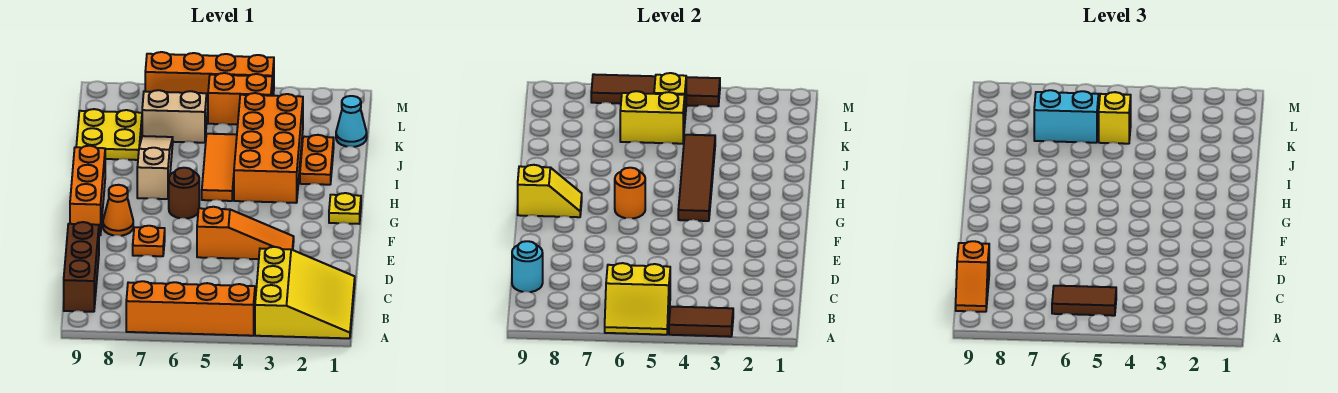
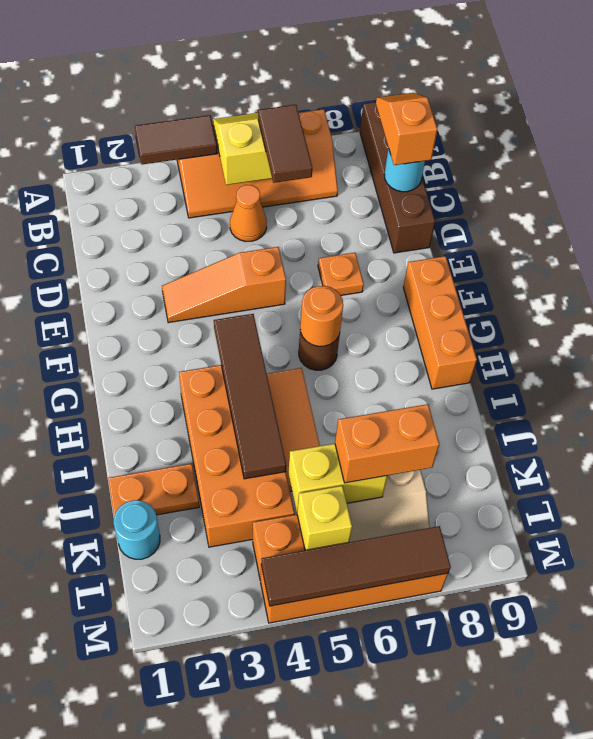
yellow slope A1:C3 level 1 top 3 -> none
brown tile B5:B6 level 3 -> brown tile B6:C6 level 3
brown brick B9:D9 level 1 -> brown brick A9:D9 level 1
orange cone F8 level 1 -> orange cone C5 level 1
yellow plate G1 level 1 -> none
yellow slope G8:G9 level 2 top 9 -> none
tan slope H7:J7 level 1 top H -> none
orange plate I2:J2 level 1 -> orange plate J1:J2 level 1
yellow plate J8:K9 level 1 -> none
cyan cone K1 level 1 -> cyan round brick K1 level 1
yellow brick K5 level 3 -> none
cyan brick K6:K7 level 3 -> orange brick K6:K7 level 3

